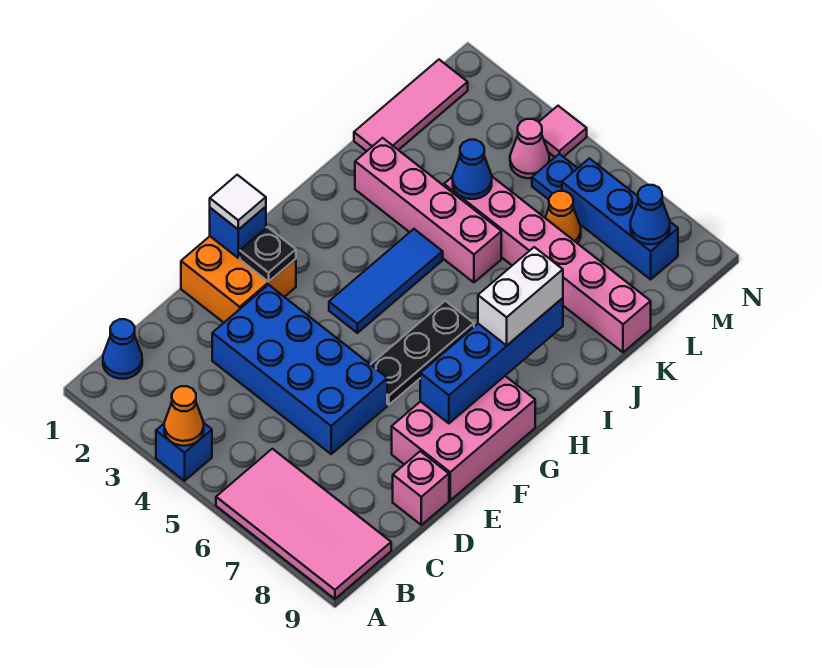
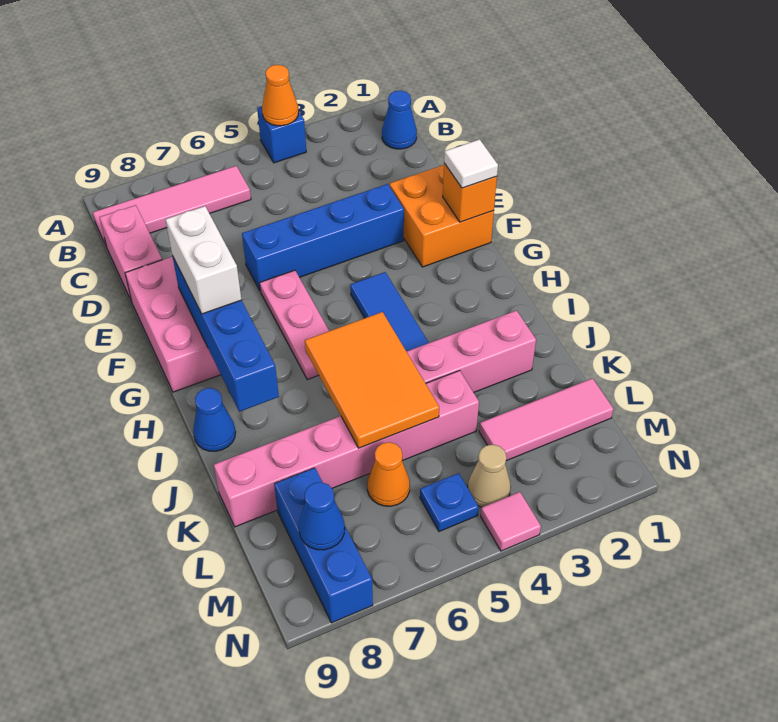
pink tile A6:B9 level 1 -> pink tile B6:B9 level 1
blue brick D3:E6 level 1 -> blue brick E3:E6 level 1
pink brick D9 level 1 -> pink brick C9:D9 level 1
blue brick F1 level 2 -> orange brick F1 level 2
black plate F2 level 2 -> none
black plate F6:H6 level 1 -> pink plate F6:H6 level 1
white brick H8:I8 level 3 -> white brick F8:G8 level 3
none -> orange tile I5:K6 level 2
pink tile K1:M1 level 1 -> pink tile L1:L3 level 1
blue cone K4 level 2 -> blue cone I9 level 1
pink cone M4 level 1 -> tan cone M4 level 1
blue brick M6:M8 level 1 -> blue brick L8:N8 level 1

